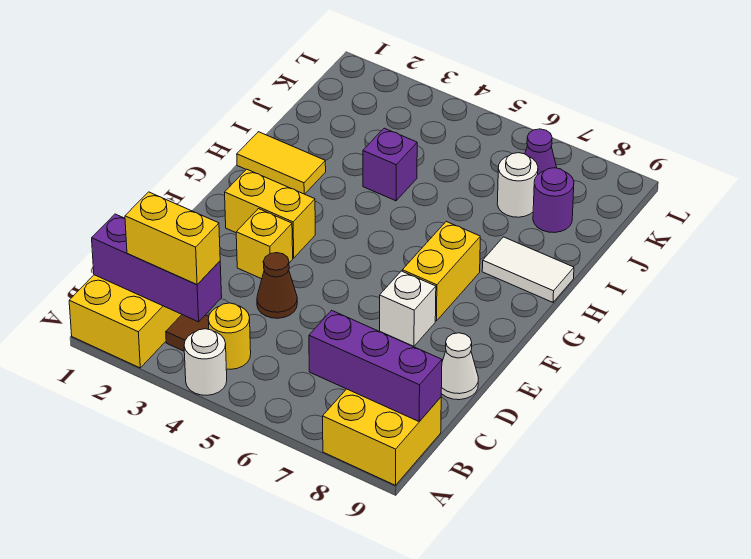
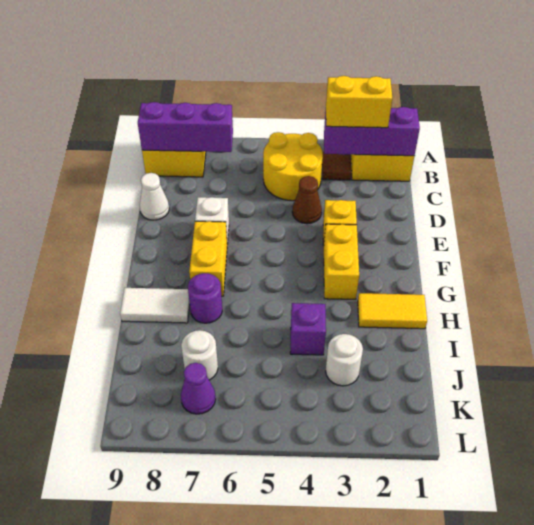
white round brick A4 level 1 -> white round brick J3 level 1
yellow round brick B4 level 1 -> yellow round brick B4:C5 level 1
yellow brick F2:F3 level 1 -> yellow brick F3:G3 level 1
purple round brick J8 level 1 -> purple round brick H7 level 1

